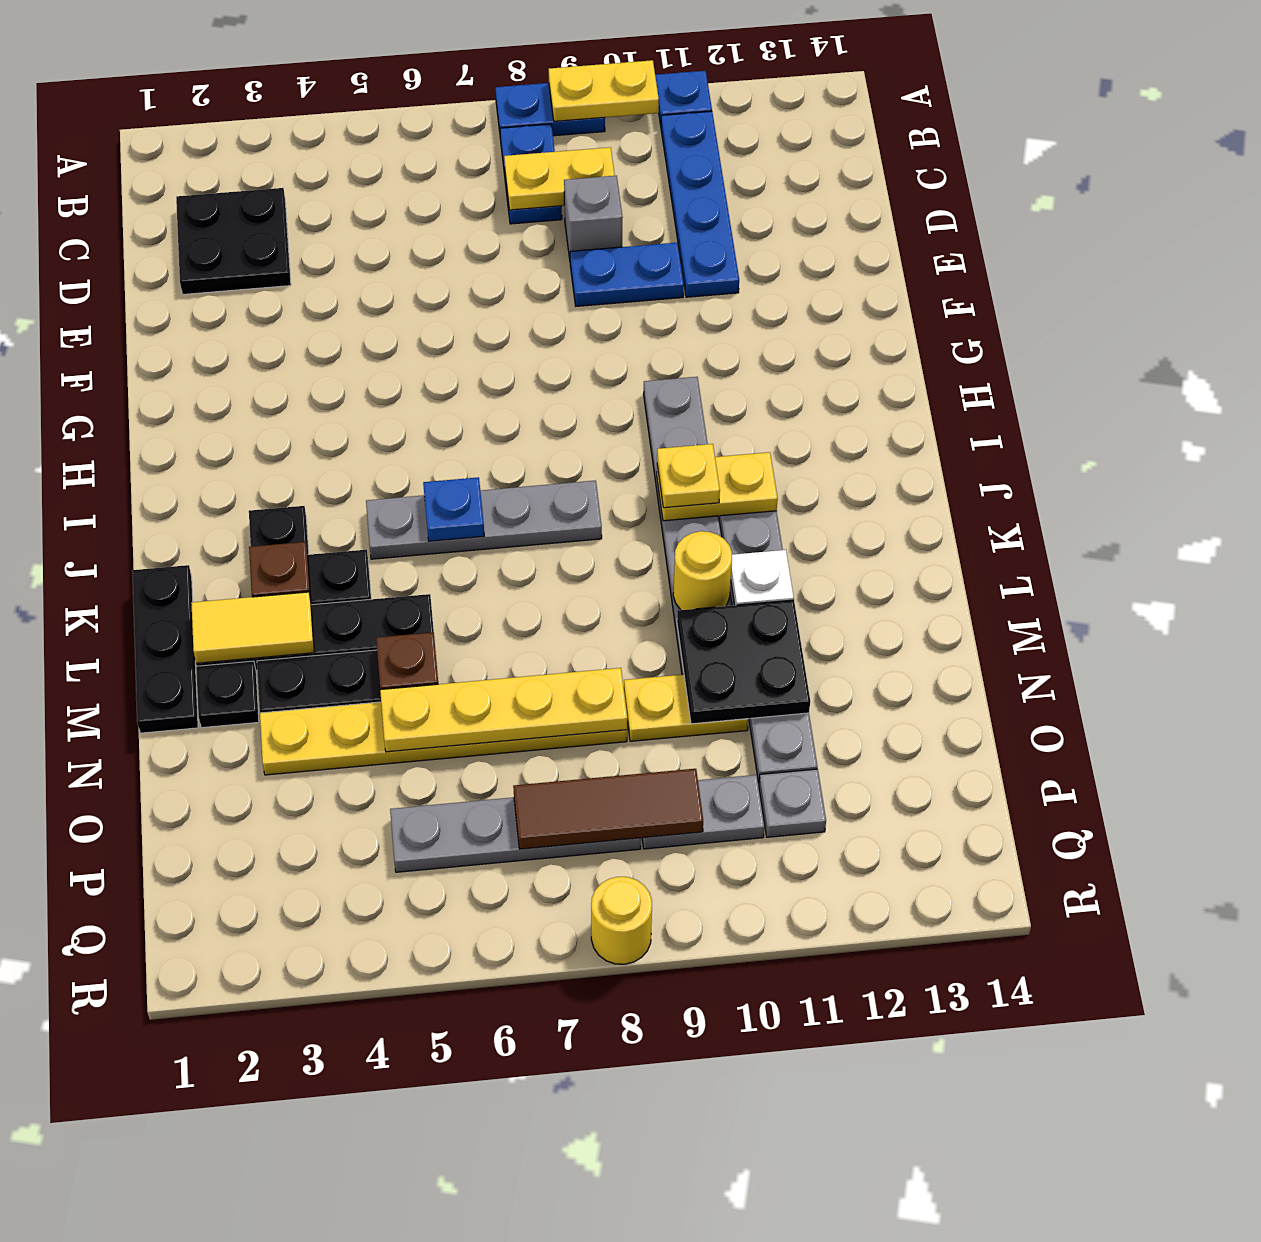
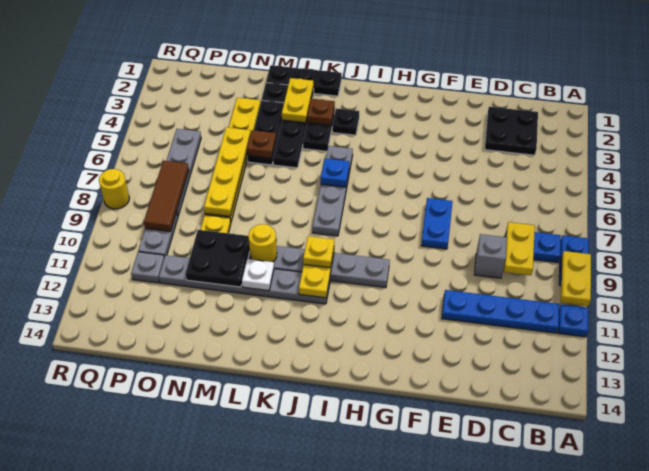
blue plate E9:E10 level 1 -> blue plate F7:F8 level 1
yellow tile L2:L3 level 2 -> yellow plate L2:L3 level 2

